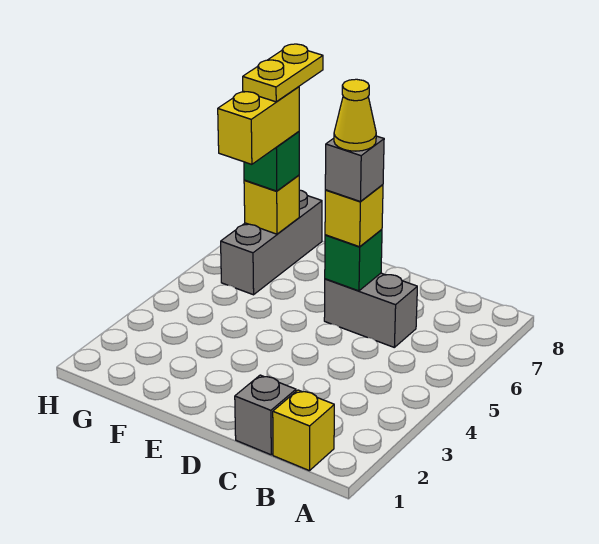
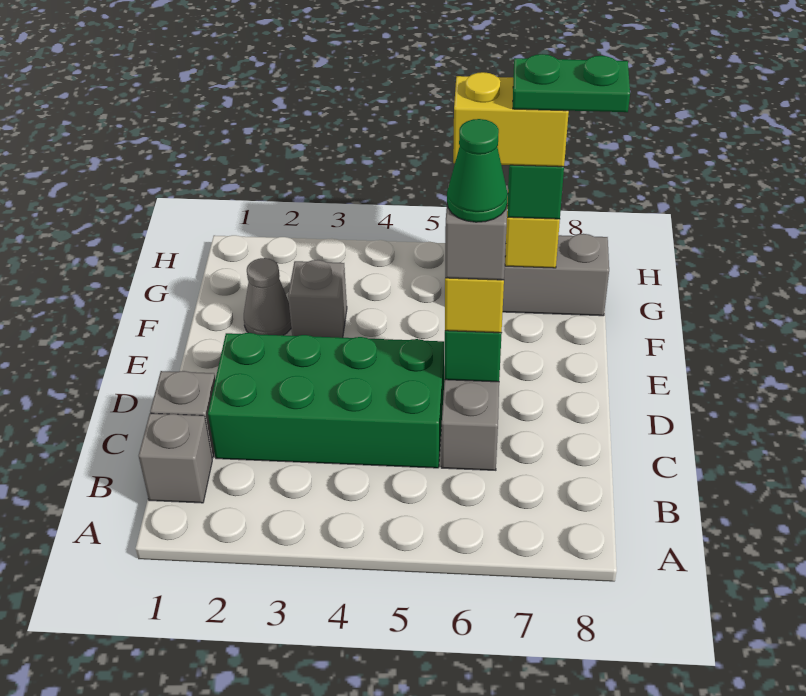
yellow brick B1 level 1 -> grey brick B1 level 1
none -> green brick C2:D5 level 1
yellow cone D6 level 5 -> green cone D6 level 5
none -> grey cone F2 level 1
none -> grey brick F3 level 1
yellow plate G7:G8 level 5 -> green plate G7:G8 level 5

